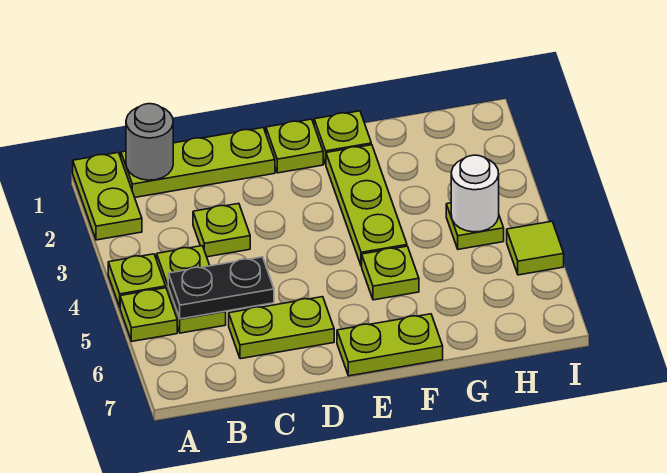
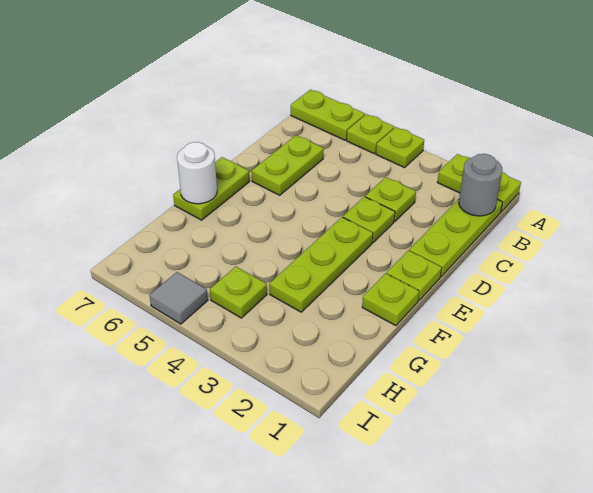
lime plate B4:B5 level 1 -> lime plate A6:A7 level 1
black plate B5:C5 level 2 -> none
lime plate F2:F4 level 1 -> lime plate E3:G3 level 1
lime plate F5 level 1 -> lime plate D3 level 1
white round brick H4 level 2 -> white round brick F7 level 2
lime tile I5 level 1 -> grey tile I5 level 1

